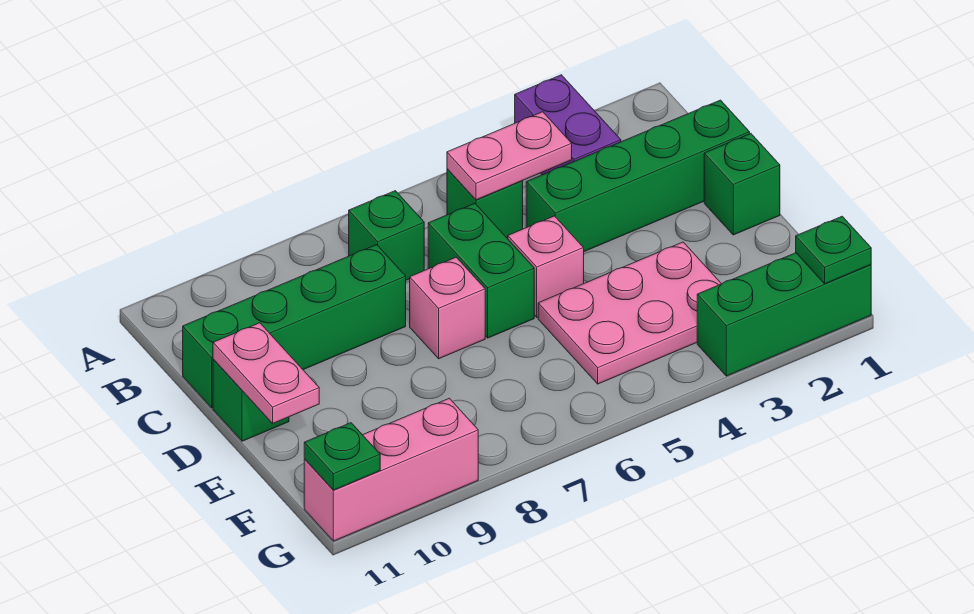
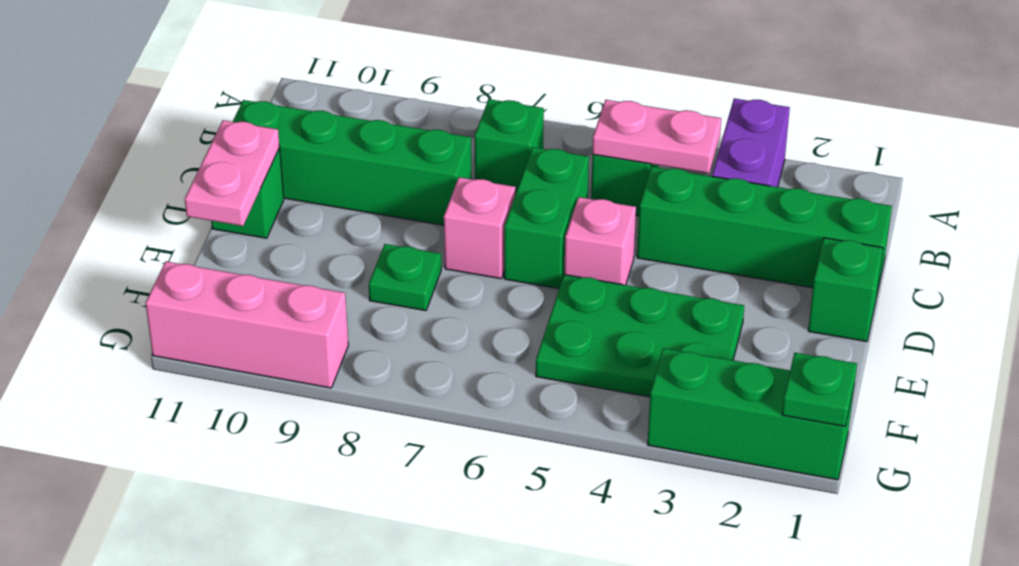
pink plate E3:F5 level 1 -> green plate E3:F5 level 1
green plate G11 level 2 -> green plate E8 level 1

